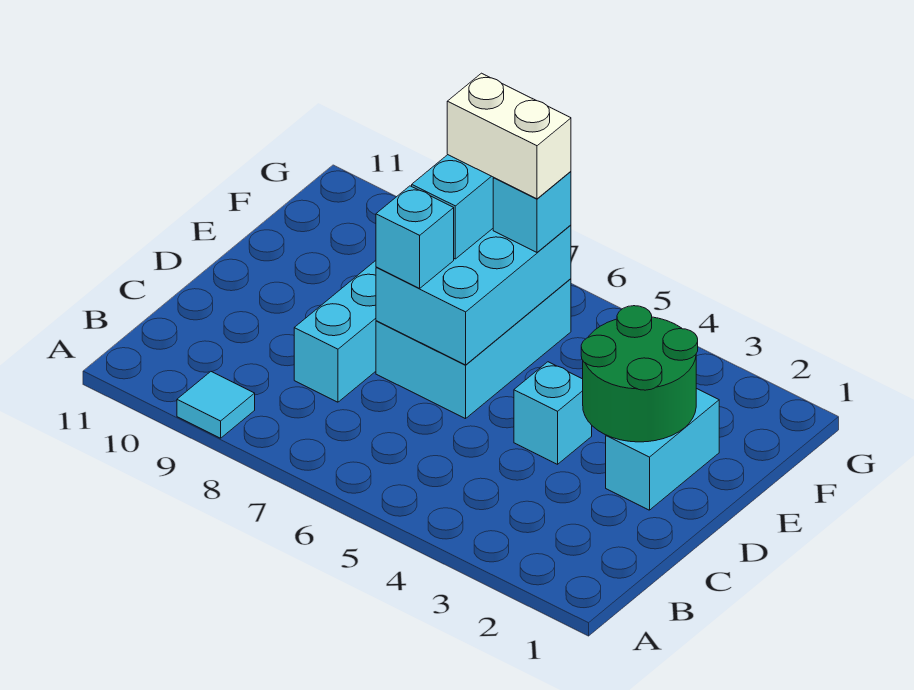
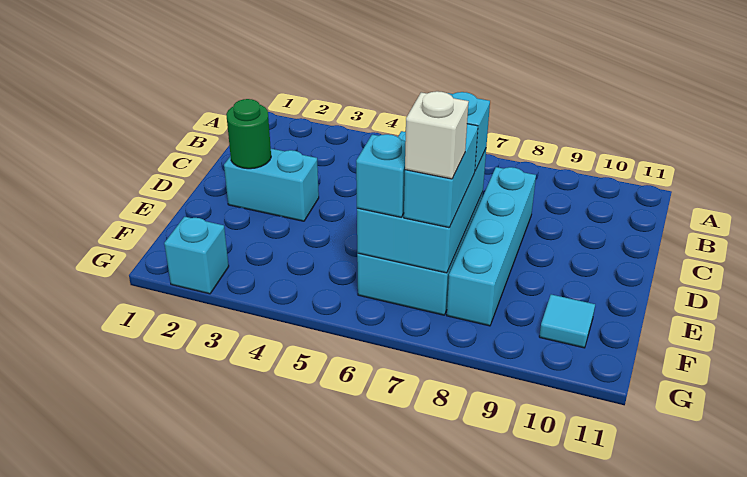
cyan tile A9 level 1 -> cyan tile F10 level 1
cyan brick D2:E2 level 1 -> cyan brick D2:D3 level 1
green round brick D2:E3 level 2 -> green round brick D2 level 2
cyan brick D4 level 1 -> cyan brick G2 level 1
white brick F6:F7 level 4 -> white brick F7 level 4

